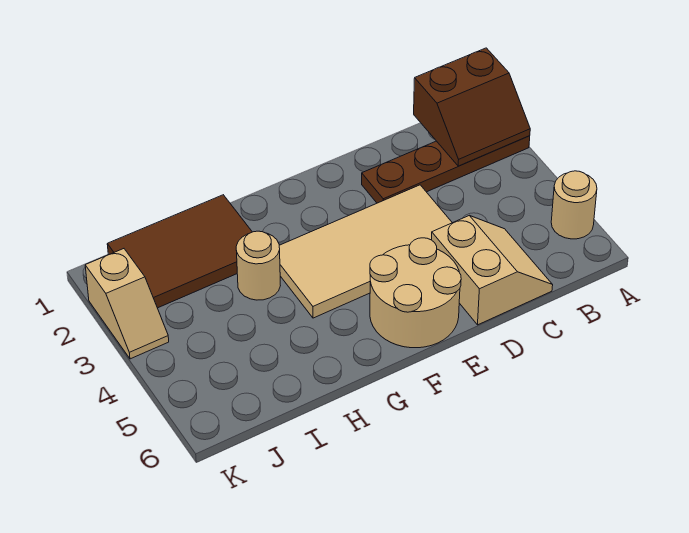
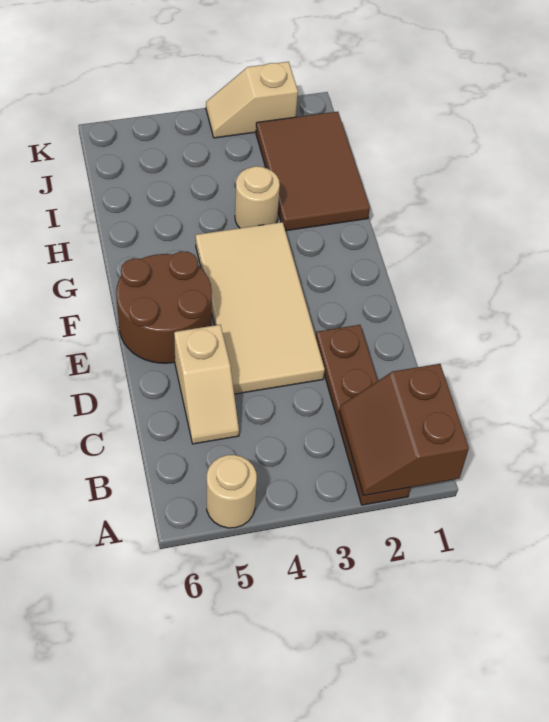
tan slope C5:D6 level 1 top D -> tan slope C5:D5 level 1 top D
tan round brick E5:F6 level 1 -> brown round brick E5:F6 level 1

